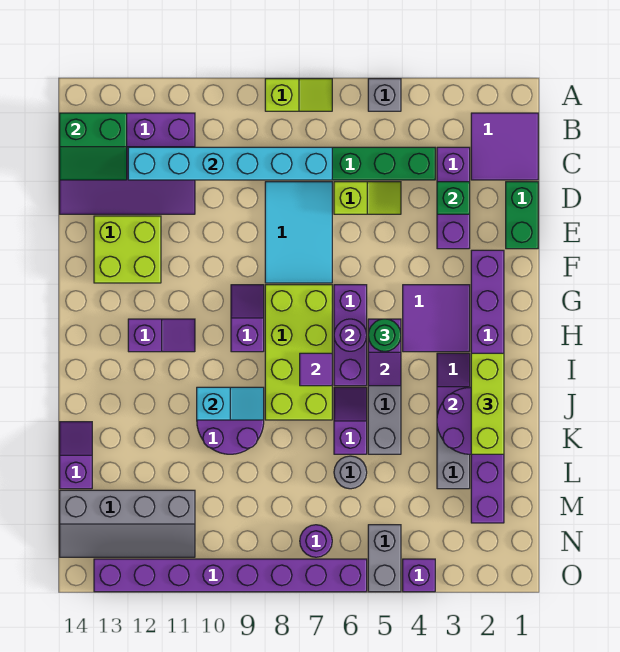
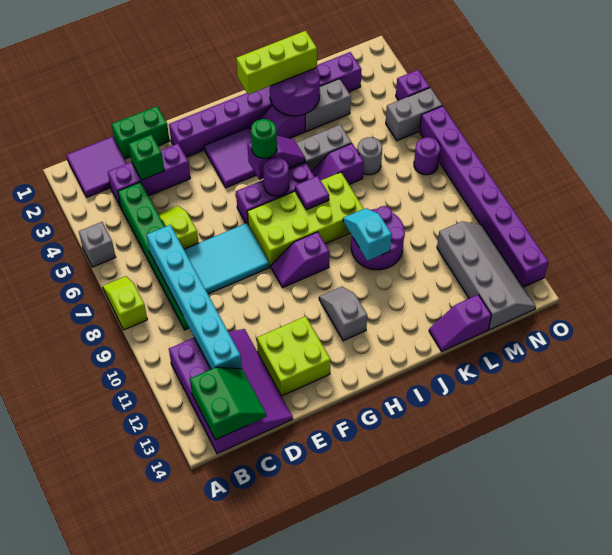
purple slope H11:H12 level 1 top 12 -> grey slope H11:H12 level 1 top 12

